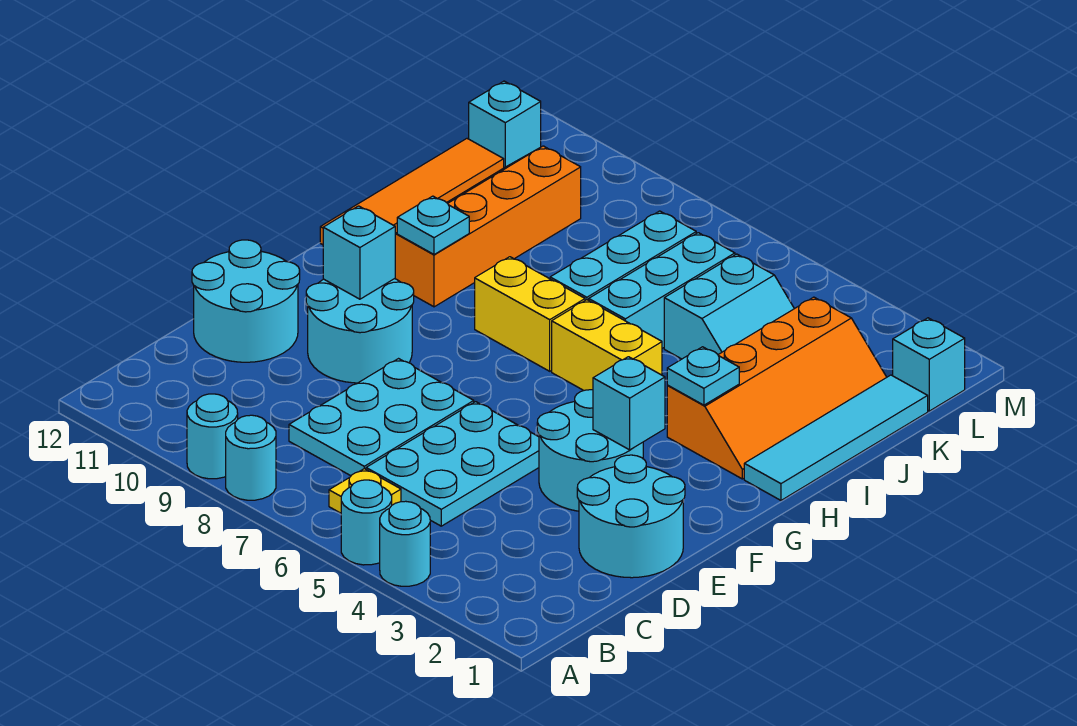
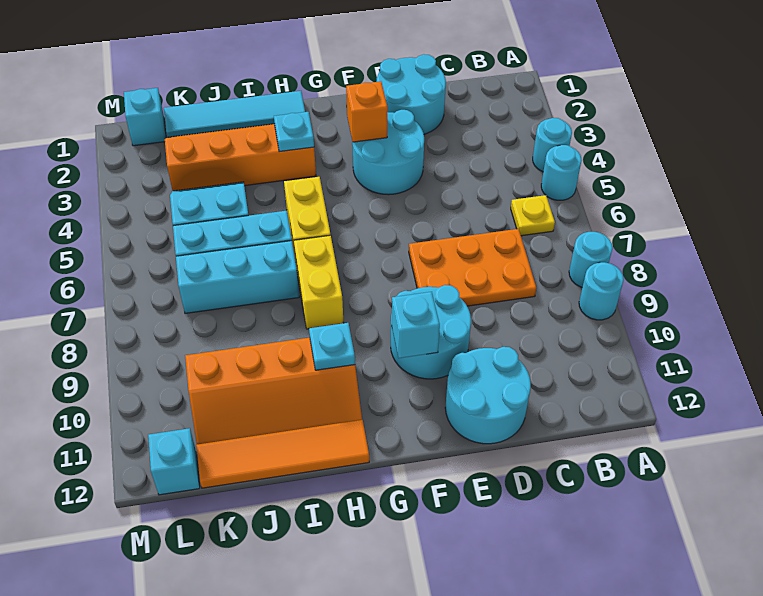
cyan plate C5:E6 level 1 -> none
cyan plate C7:E8 level 1 -> orange plate C7:E8 level 1
cyan brick F3 level 2 -> orange brick F3 level 2

